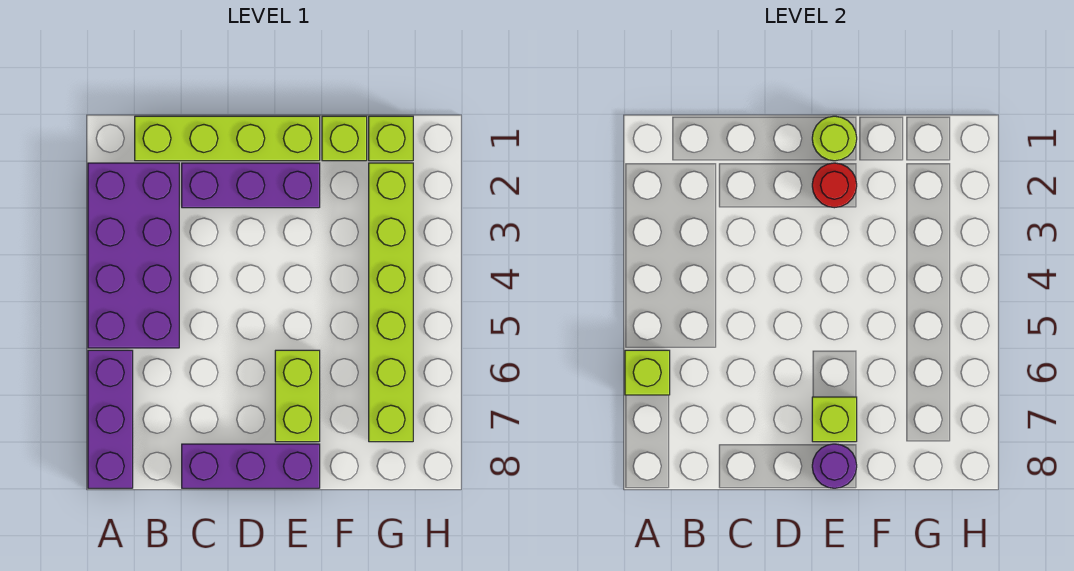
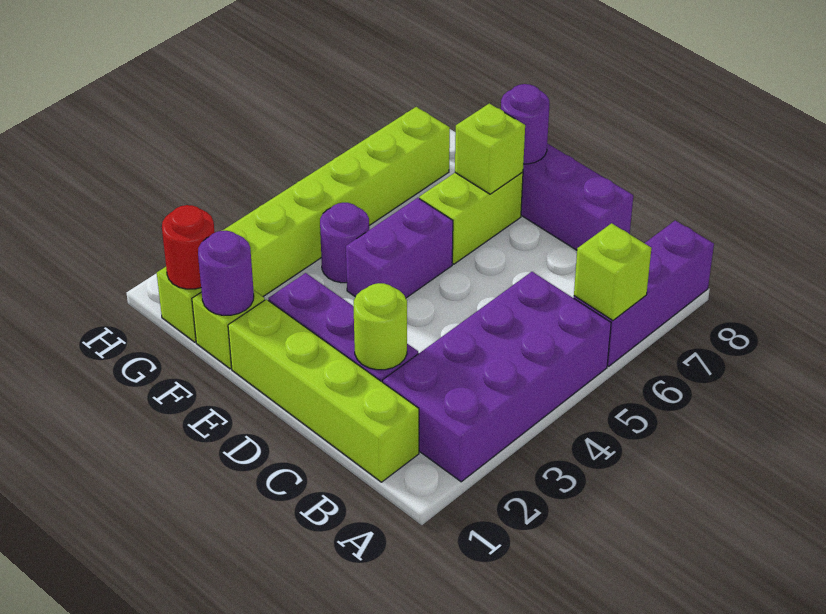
lime round brick E1 level 2 -> lime round brick C2 level 2
red round brick E2 level 2 -> red round brick G1 level 2
none -> purple brick E4:E5 level 1
none -> purple round brick F1 level 2
none -> purple round brick F4 level 1

